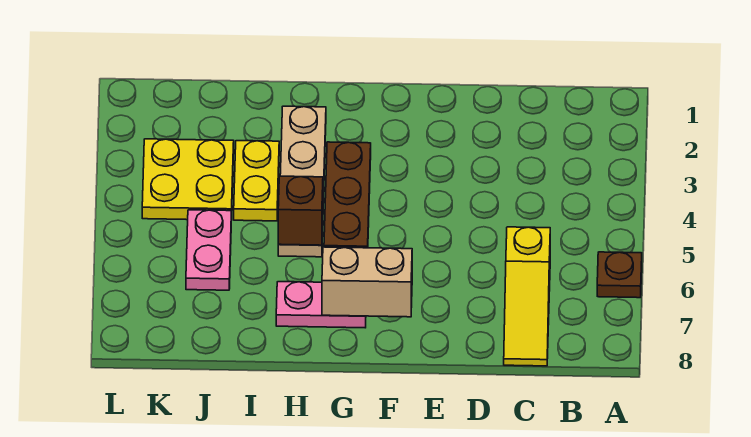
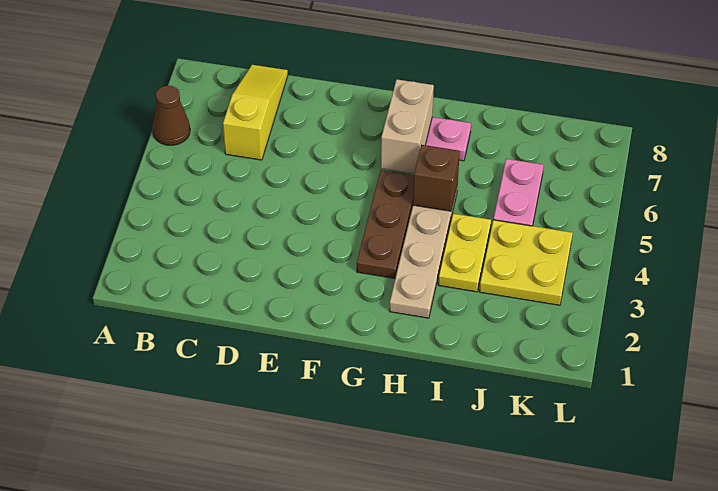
brown plate A6 level 1 -> brown cone A6 level 1
tan brick F7:G7 level 2 -> tan brick G6:G7 level 2

